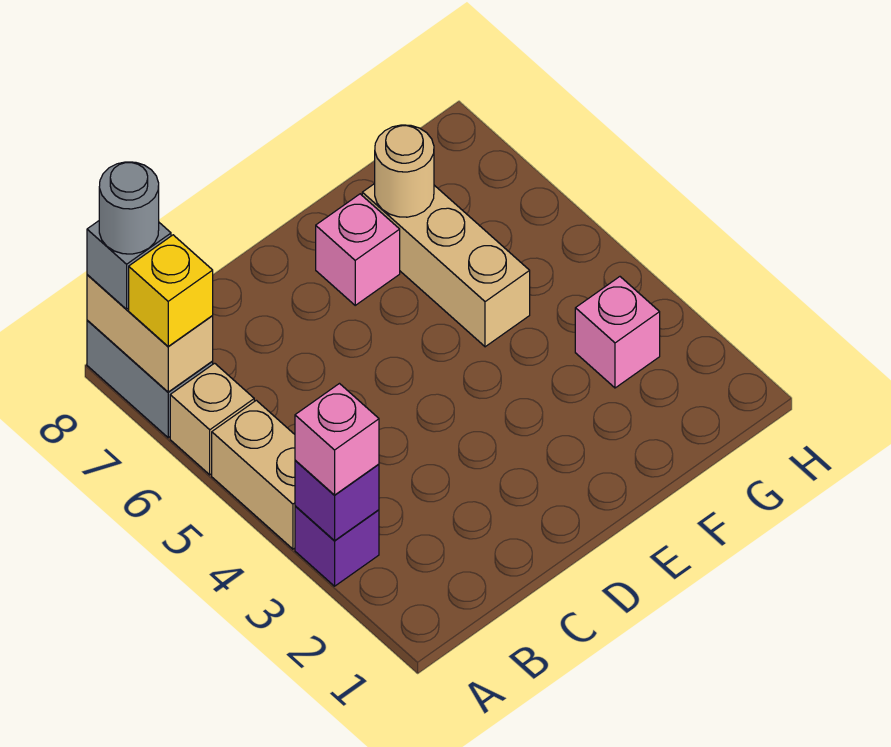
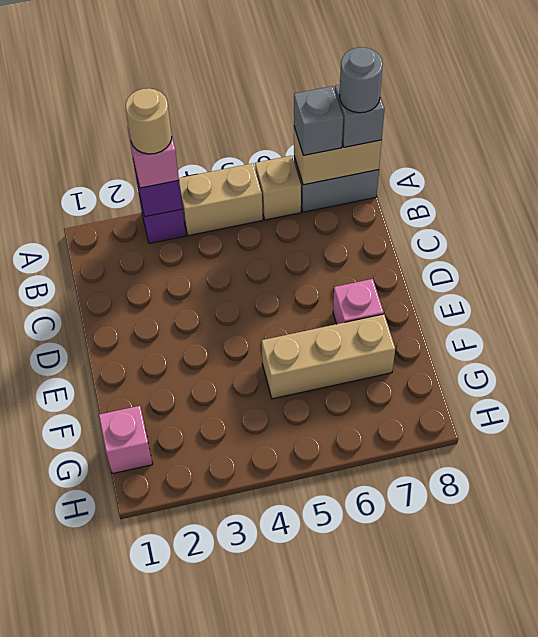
yellow brick A7 level 3 -> grey brick A7 level 3
tan round brick F7 level 2 -> tan round brick A3 level 4
pink brick G3 level 1 -> pink brick G1 level 1

